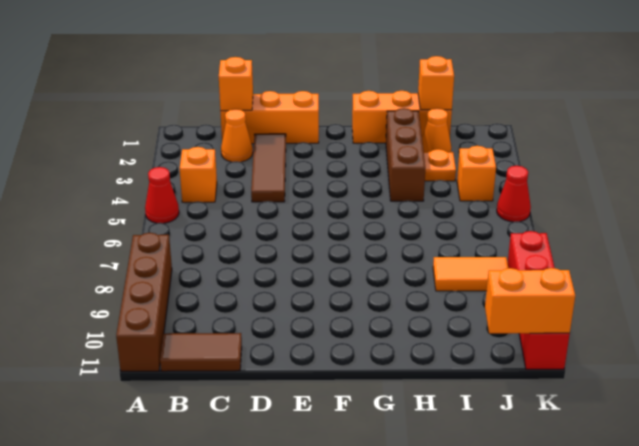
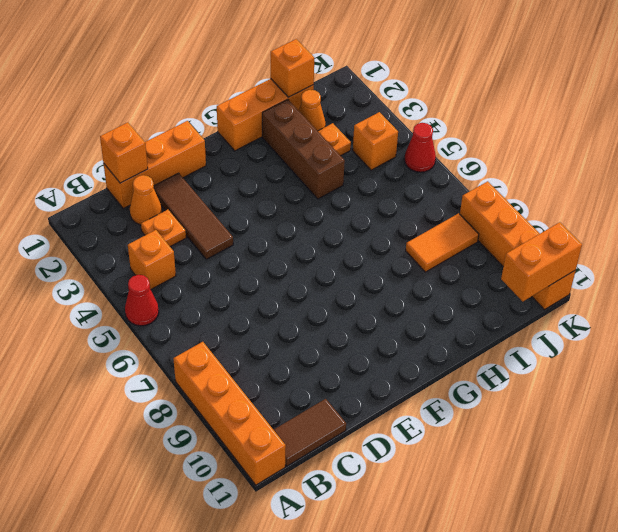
brown brick A8:A11 level 1 -> orange brick A8:A11 level 1
none -> orange plate C3 level 1
red brick K8:K11 level 1 -> orange brick K8:K11 level 1

